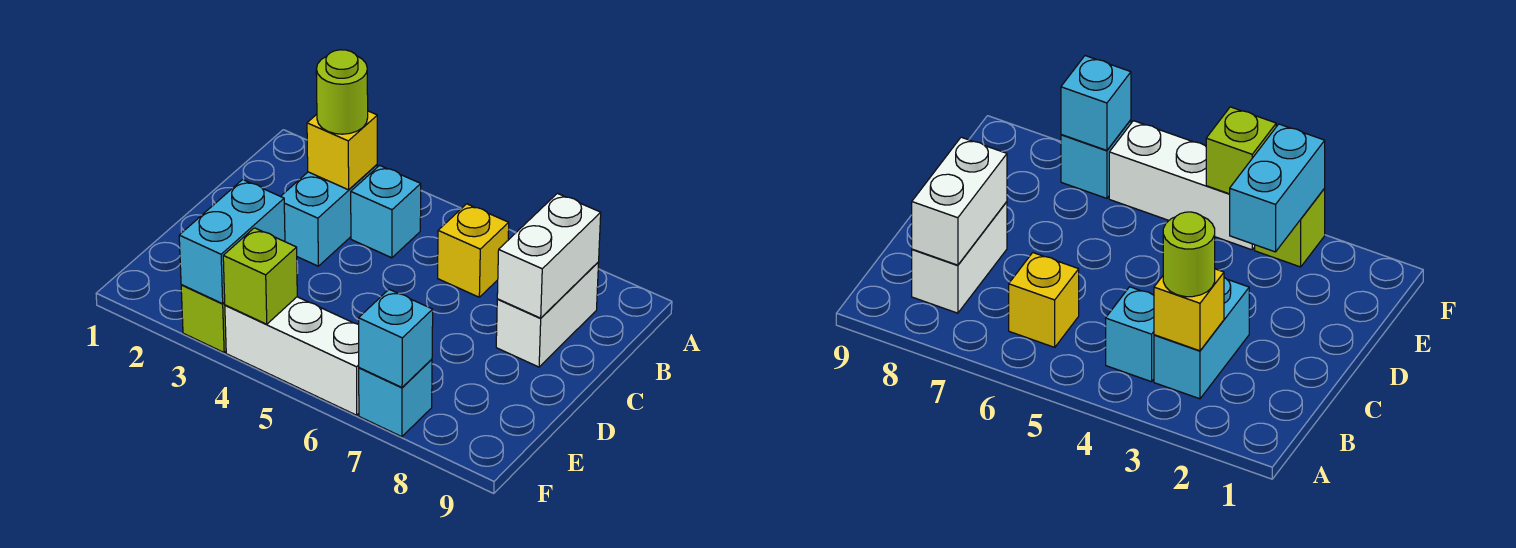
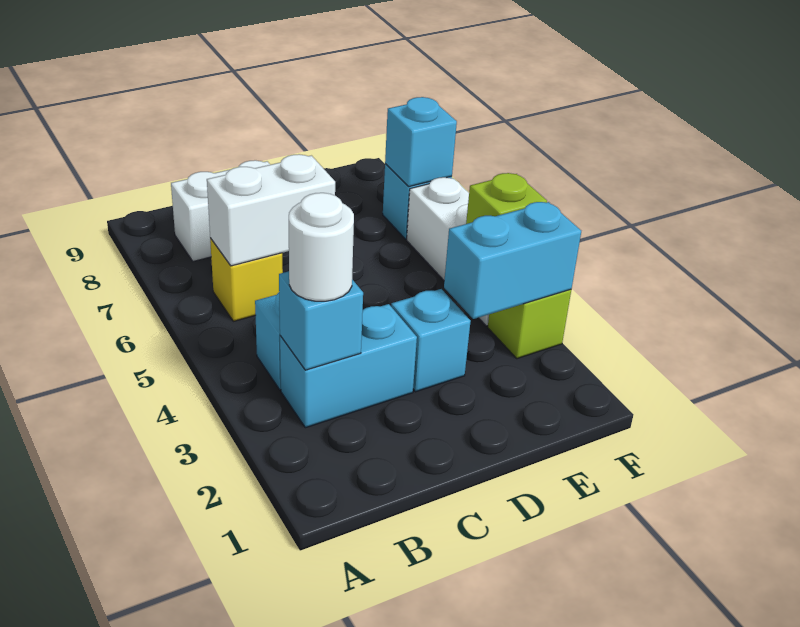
yellow brick B3 level 2 -> cyan brick B3 level 2
lime round brick B3 level 3 -> white round brick B3 level 3
white brick B8:C8 level 2 -> white brick B6:C6 level 2
none -> cyan brick D3 level 1

